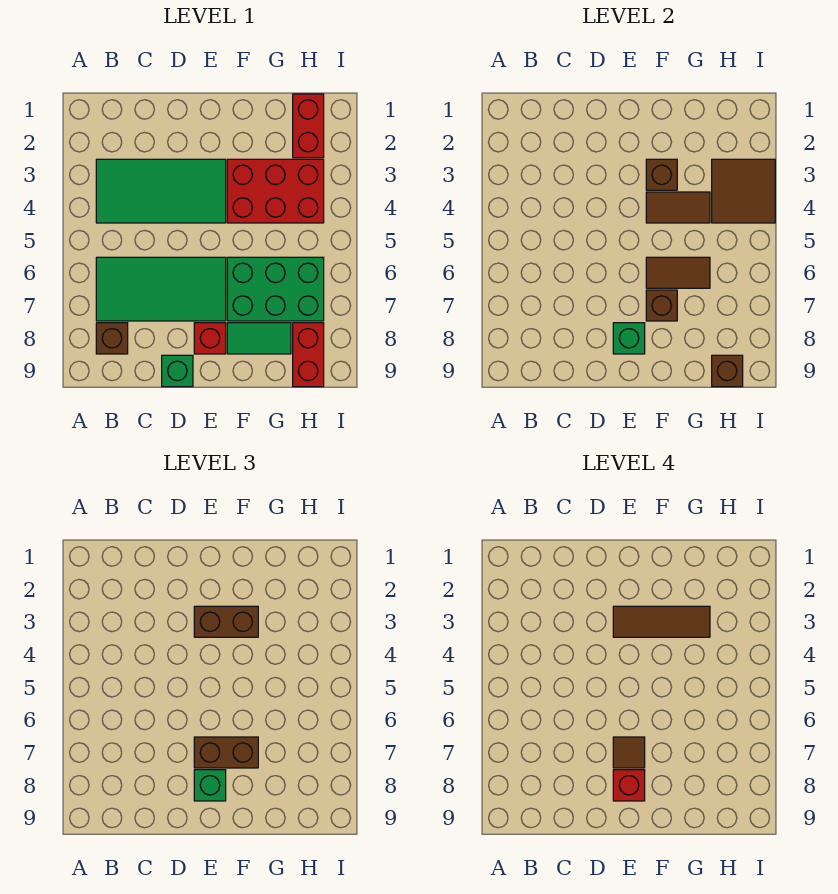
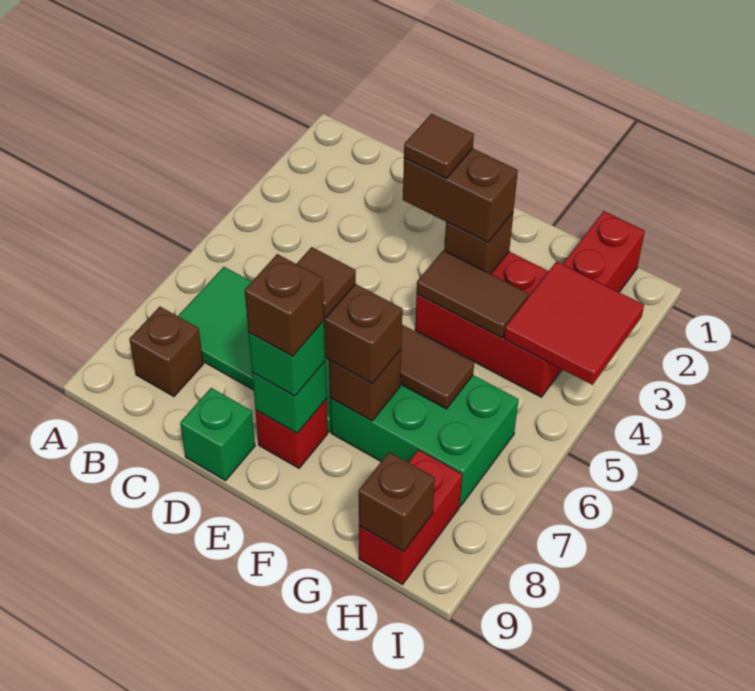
green tile B3:E4 level 1 -> none
brown tile E3:G3 level 4 -> brown tile E3 level 4
red brick E8 level 4 -> brown brick E8 level 4
green tile F8:G8 level 1 -> none
brown tile H3:I4 level 2 -> red tile H3:I4 level 2

